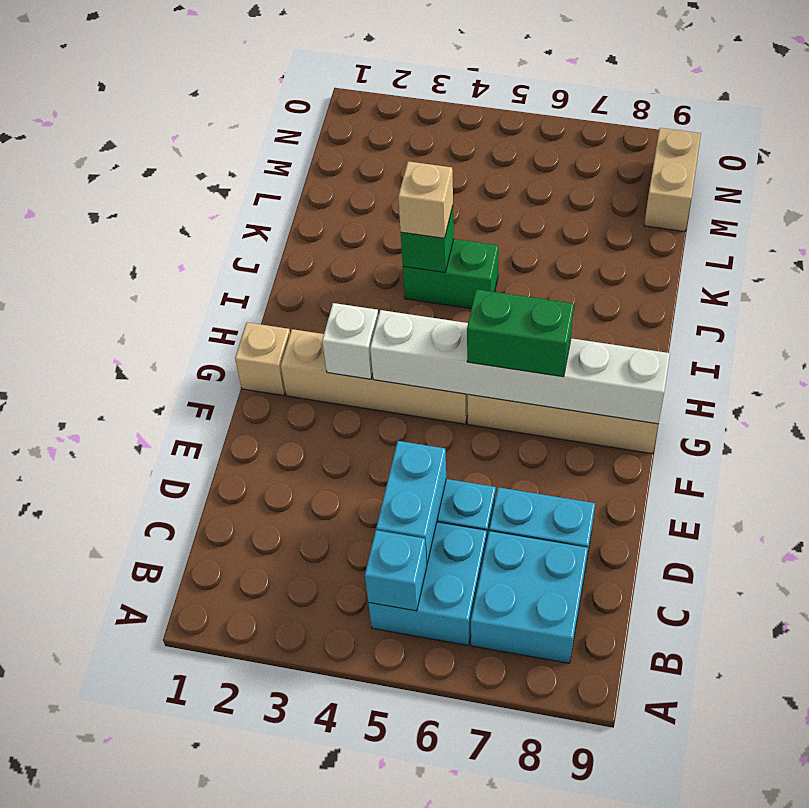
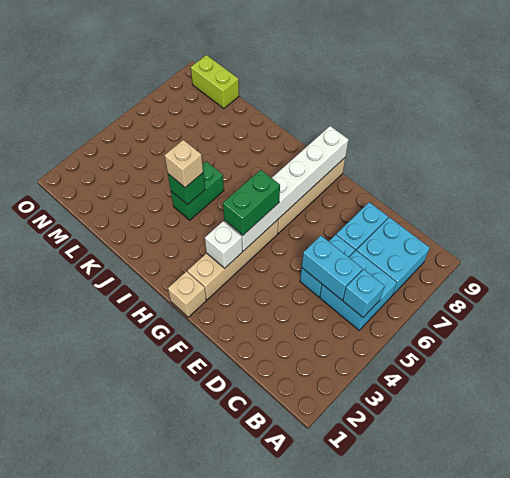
green brick G6:G7 level 3 -> green brick G4:G5 level 3
tan brick M9:N9 level 1 -> lime brick M9:N9 level 1

